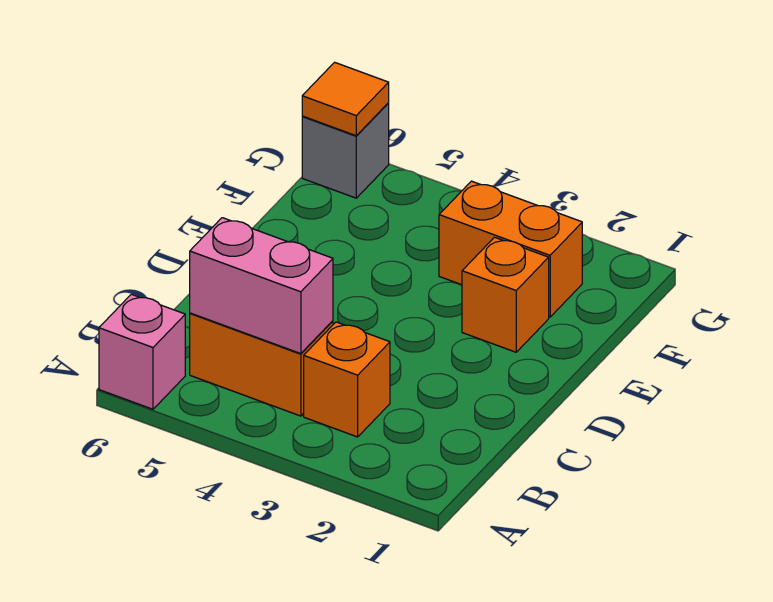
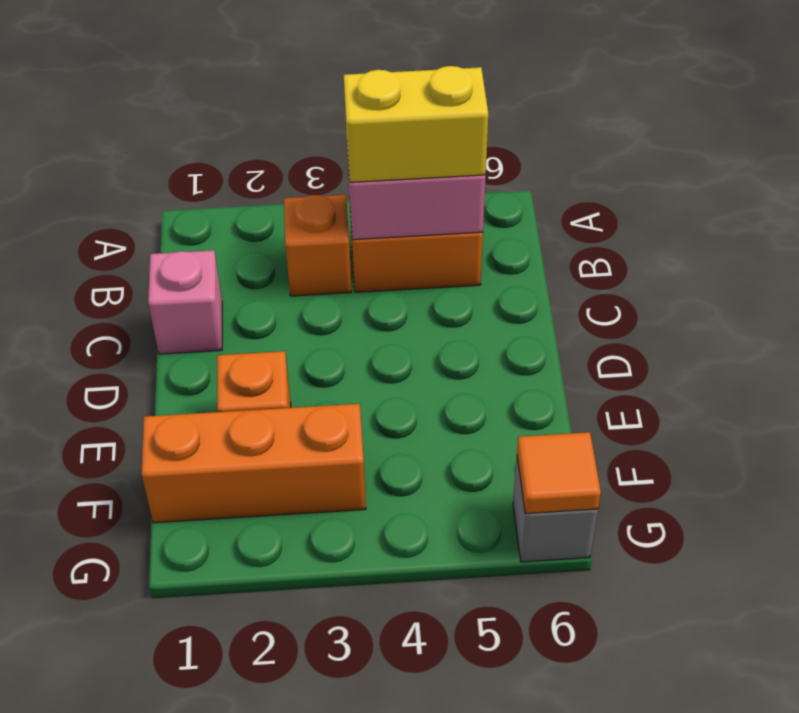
pink brick A6 level 1 -> pink brick C1 level 1
none -> yellow brick B4:B5 level 3
orange brick F2:F3 level 1 -> orange brick F1:F3 level 1

